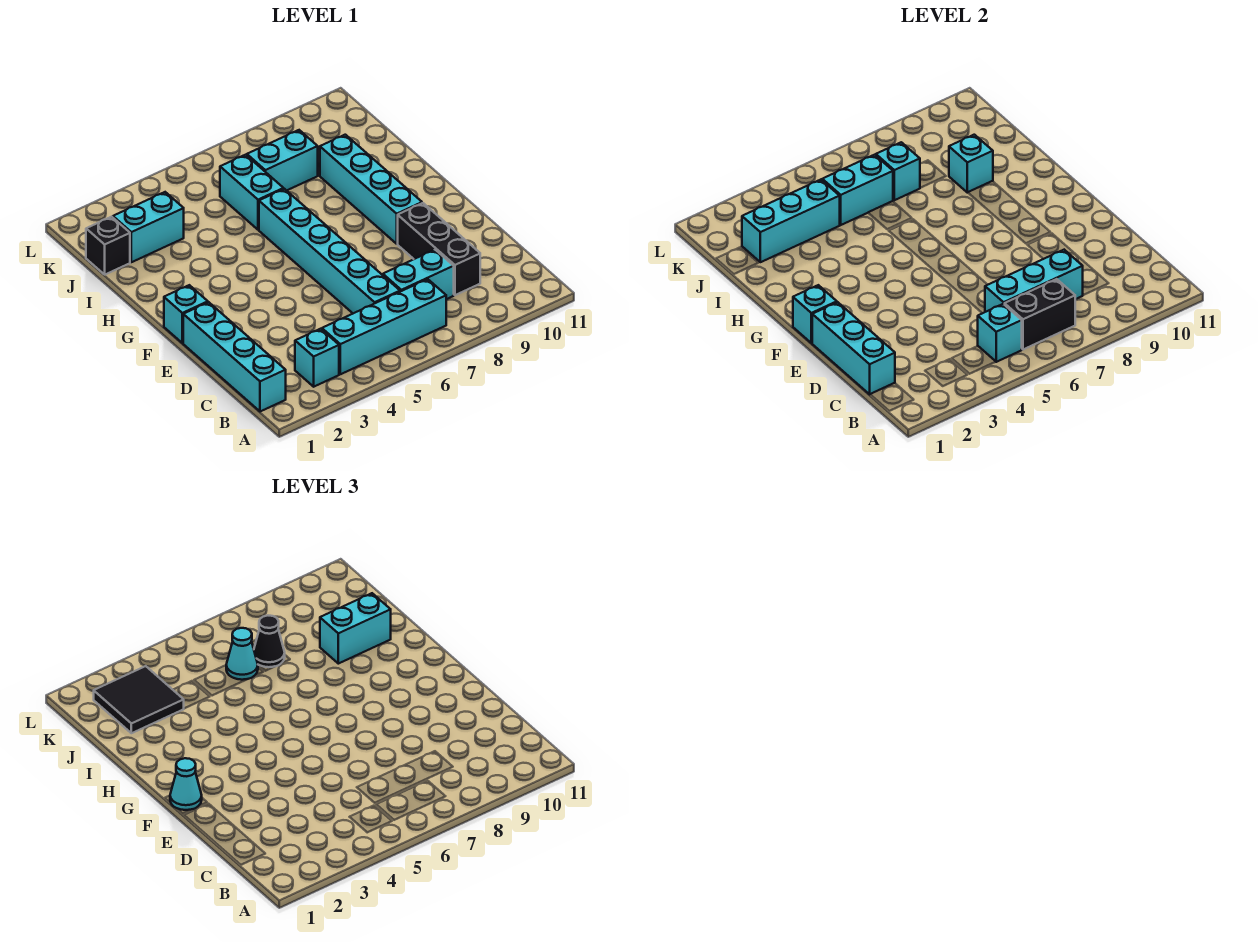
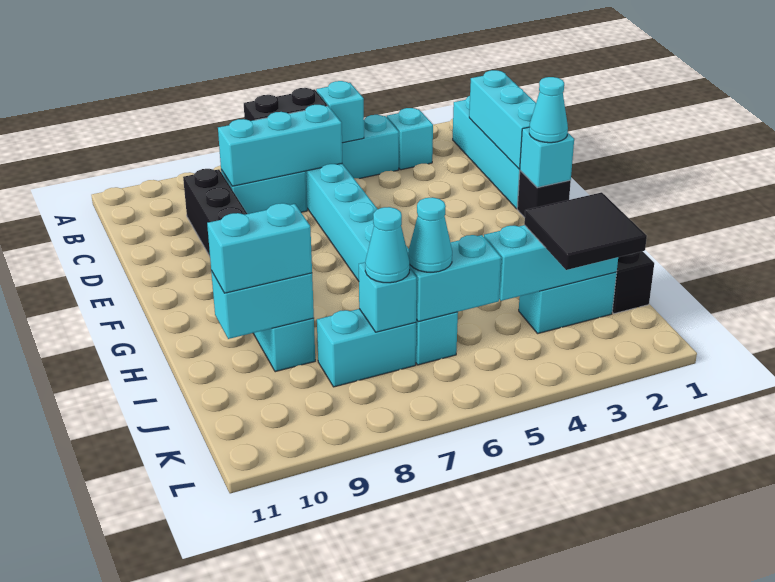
cyan brick F1 level 1 -> black brick F1 level 1
cyan brick I9 level 2 -> cyan brick I9:I10 level 2
black cone J7 level 3 -> cyan cone J7 level 3

